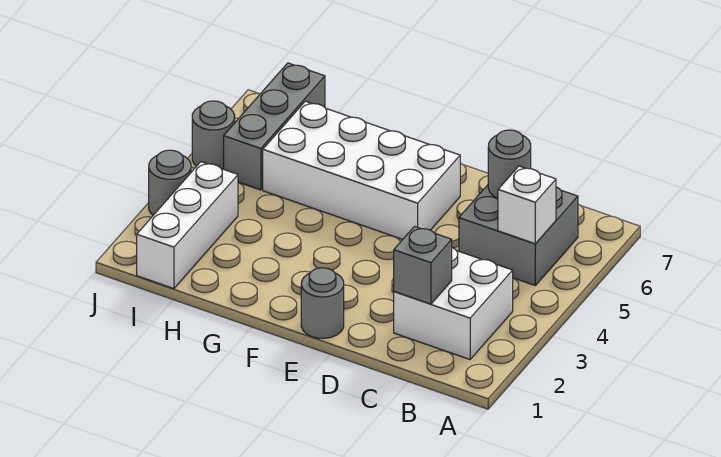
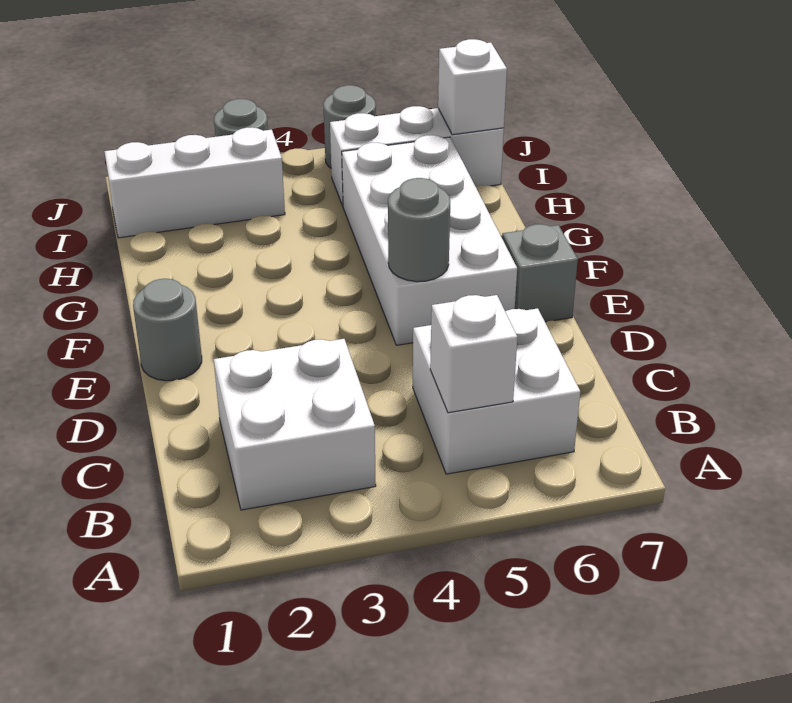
grey brick B5:C6 level 1 -> white brick B5:C6 level 1
grey brick C2 level 2 -> grey brick E7 level 1
grey round brick C6 level 2 -> grey round brick E5 level 2
grey brick I5:I7 level 1 -> white brick I5:I7 level 1
none -> white brick I7 level 2

